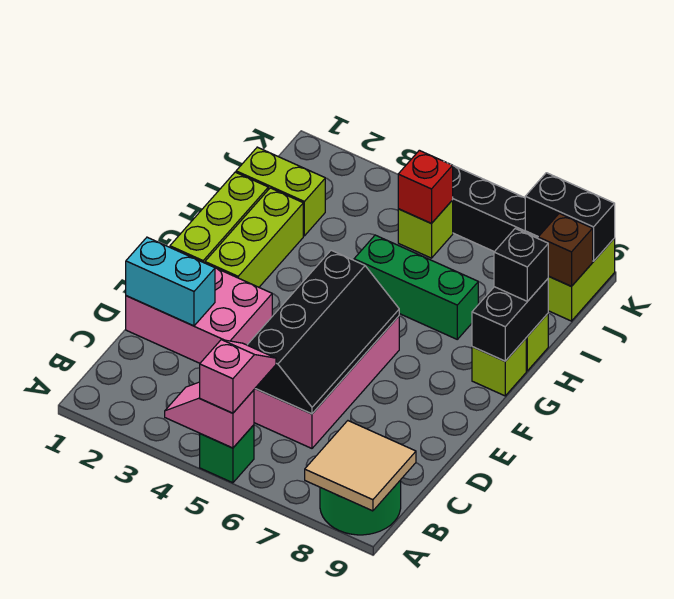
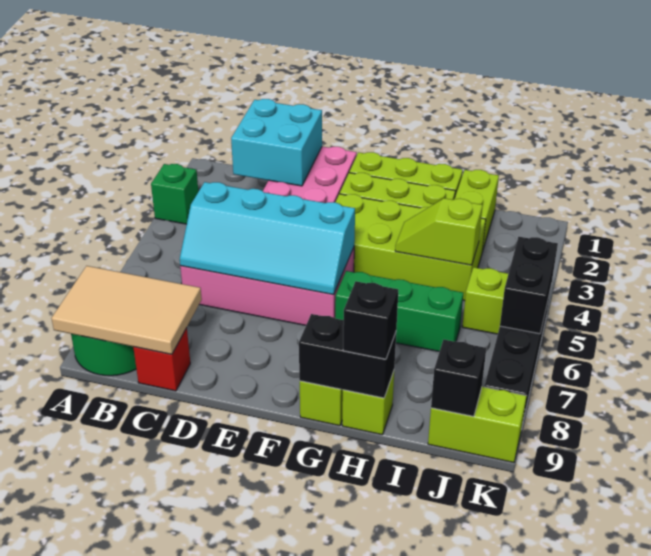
pink slope A4:A5 level 2 top 5 -> none
green brick A5 level 1 -> green brick A3 level 1
pink slope A5:B5 level 3 top A -> none
tan tile A8:B9 level 2 -> tan tile A8:C9 level 2
black slope C5:F6 level 2 top 5 -> cyan slope C5:F6 level 2 top 5
cyan brick D1:D2 level 2 -> cyan brick C1:D2 level 2
none -> lime brick F3:I4 level 1
none -> lime slope H4:I4 level 2 top I
green brick H5:H7 level 1 -> green brick G6:I6 level 1
red brick J5 level 2 -> red brick C9 level 1
brown brick J9 level 2 -> black brick J9 level 2
black brick K8:K9 level 2 -> black brick K5:K6 level 2

